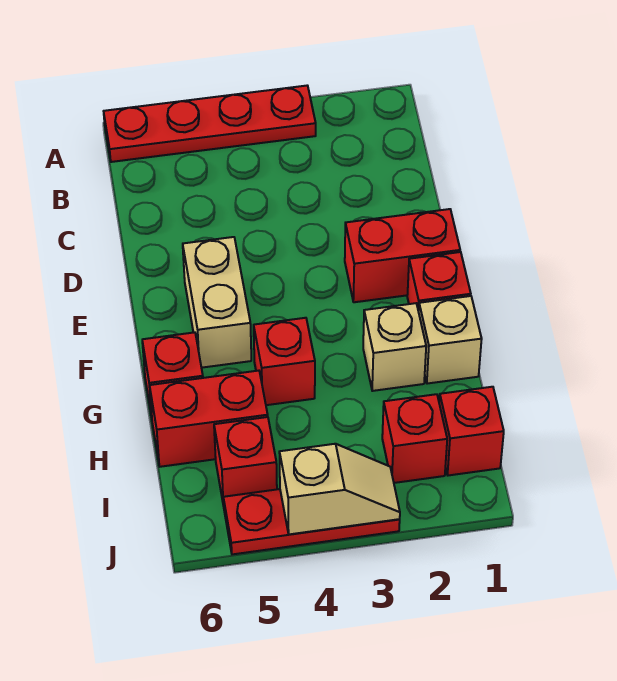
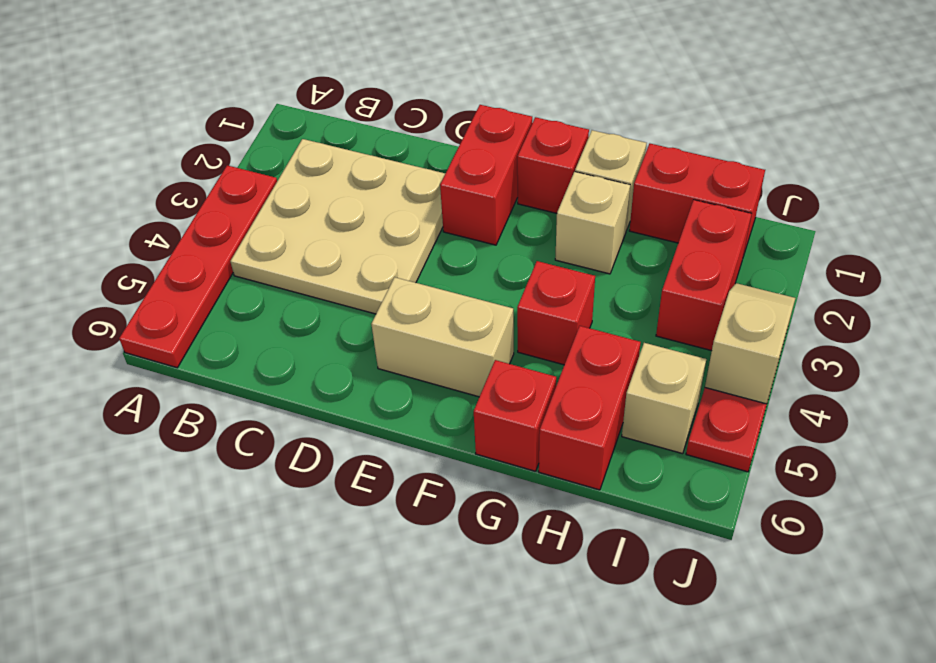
none -> tan plate B2:D4 level 1
red brick I1 level 1 -> red brick H1:I1 level 1
red brick I2 level 1 -> red brick I2:I3 level 1
red brick I5 level 1 -> tan brick I5 level 1

